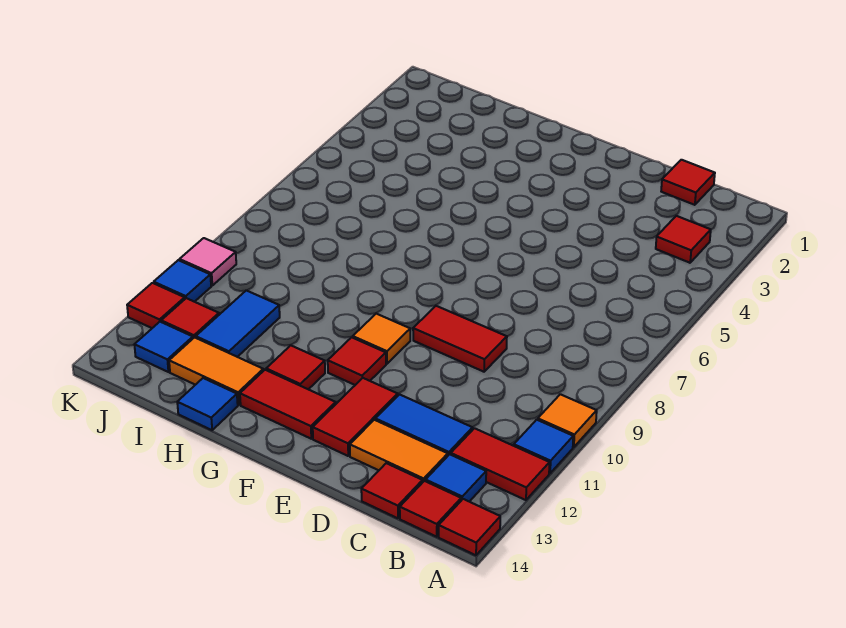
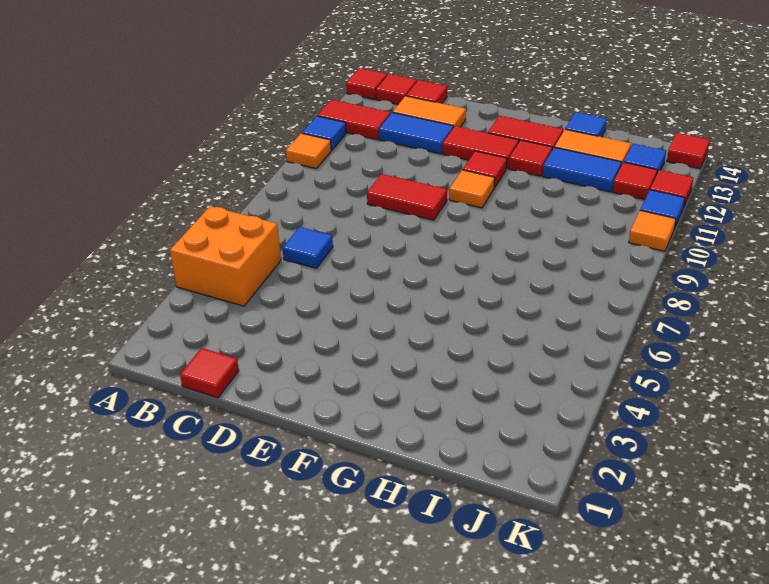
none -> orange brick A4:B5 level 1
red tile B3 level 1 -> red tile K14 level 1
blue tile B13 level 1 -> blue tile C6 level 1
red tile E12:E13 level 1 -> red tile E12:F12 level 1
blue tile I11:I12 level 1 -> blue tile H12:I12 level 1
pink tile K10 level 1 -> orange tile K10 level 1

